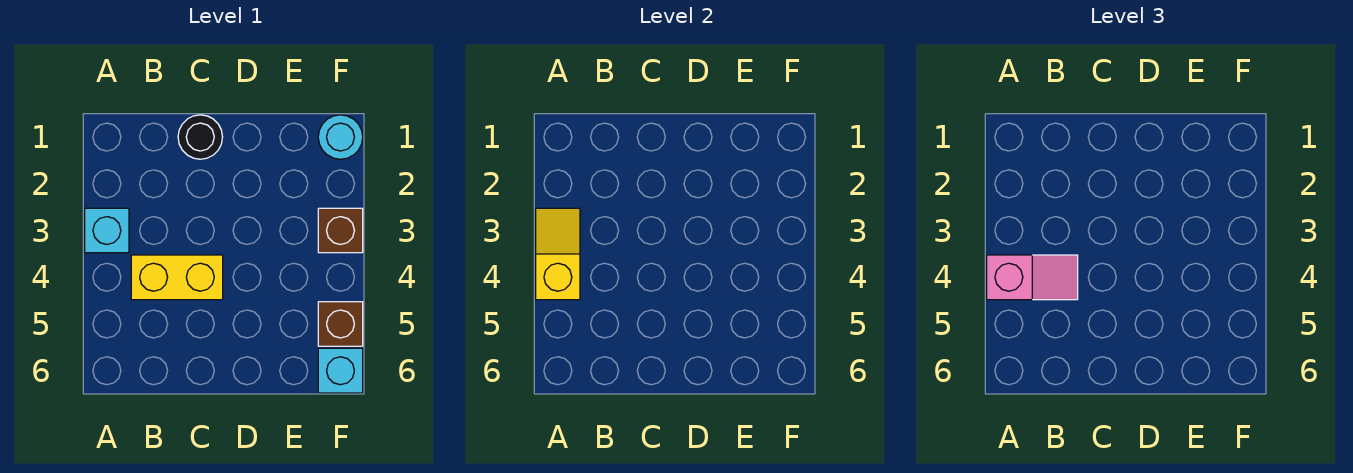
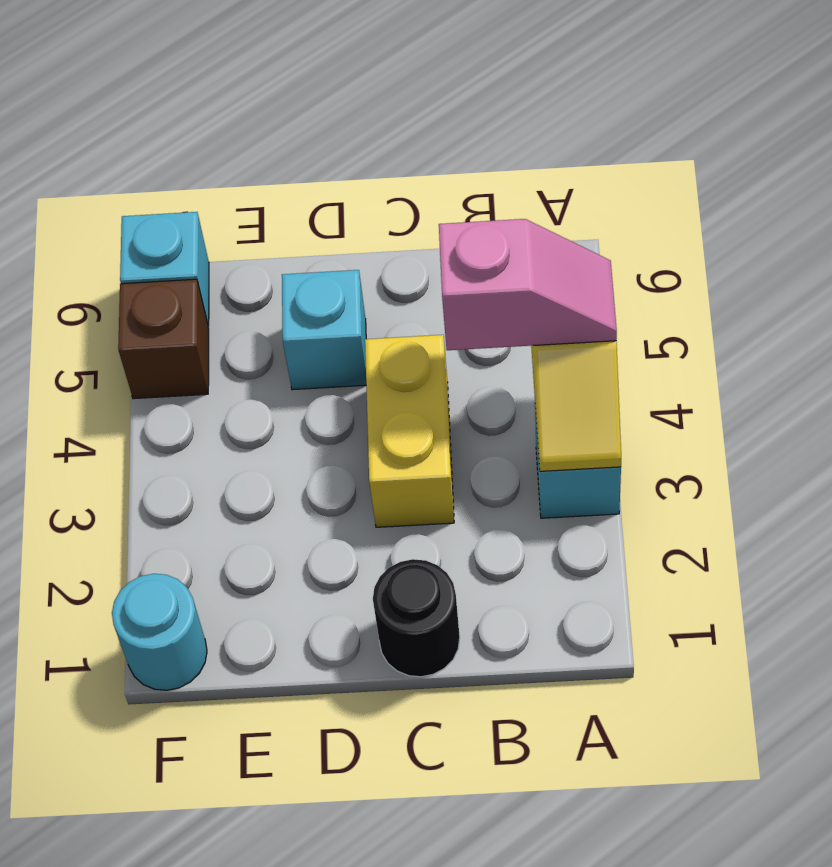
pink slope A4:B4 level 3 top A -> pink slope A4:B4 level 3 top B
yellow brick B4:C4 level 1 -> yellow brick C3:C4 level 1
none -> cyan brick D5 level 1
brown brick F3 level 1 -> none

